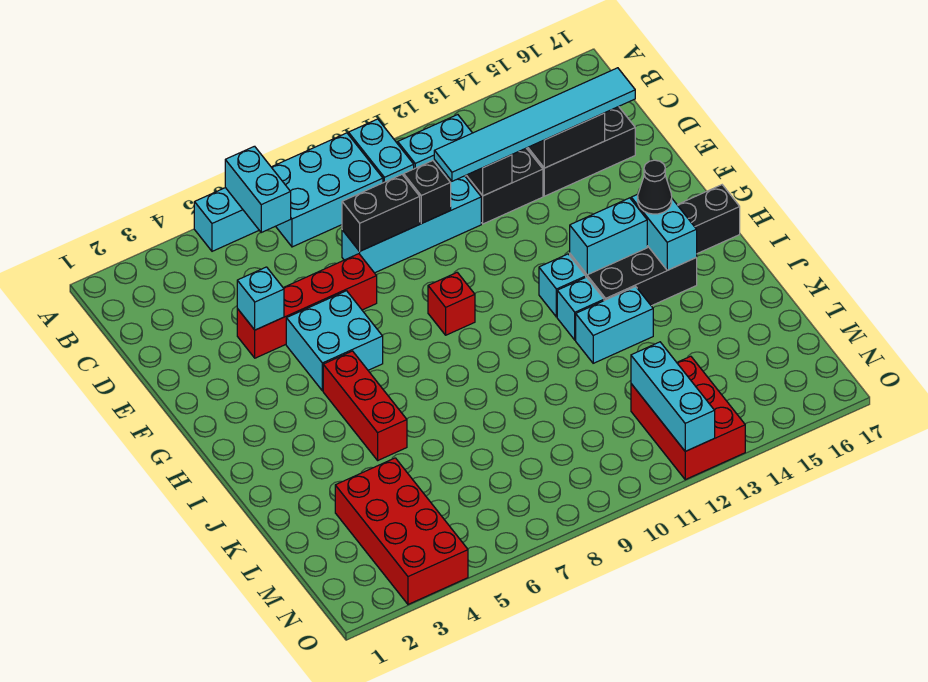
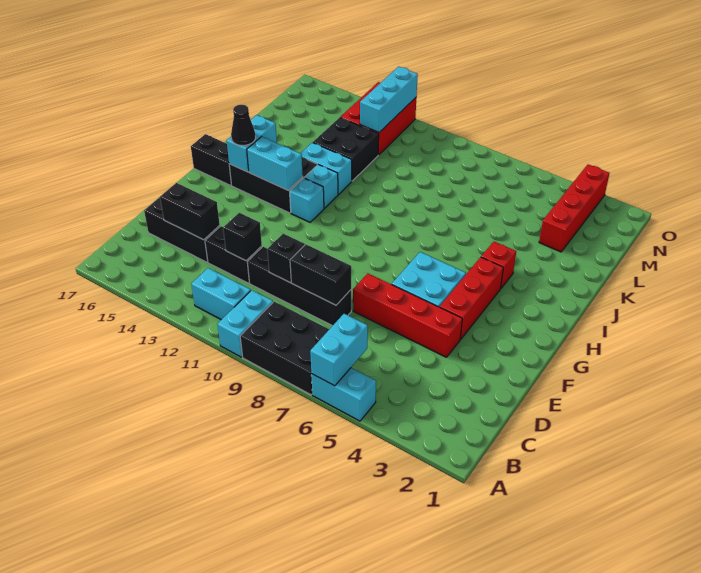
cyan brick A7:B9 level 1 -> black brick A7:B9 level 1
cyan brick D8:D11 level 1 -> black brick D8:D11 level 1
cyan tile D11:D16 level 3 -> none
cyan brick E4 level 2 -> none
red brick G9 level 1 -> red brick I4 level 1
red brick H5:J5 level 1 -> red brick F4:H4 level 1
none -> black brick K12:L13 level 1
red brick L3:O4 level 1 -> red brick L3:O3 level 1

